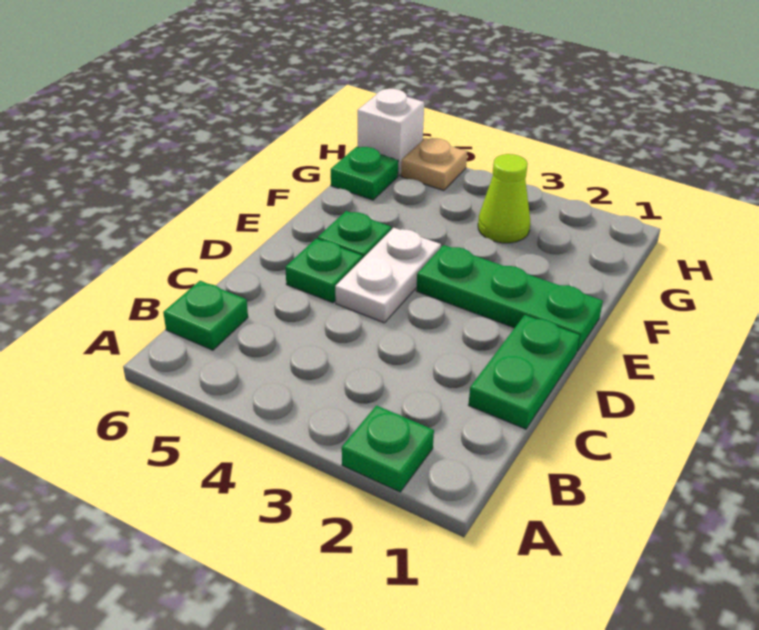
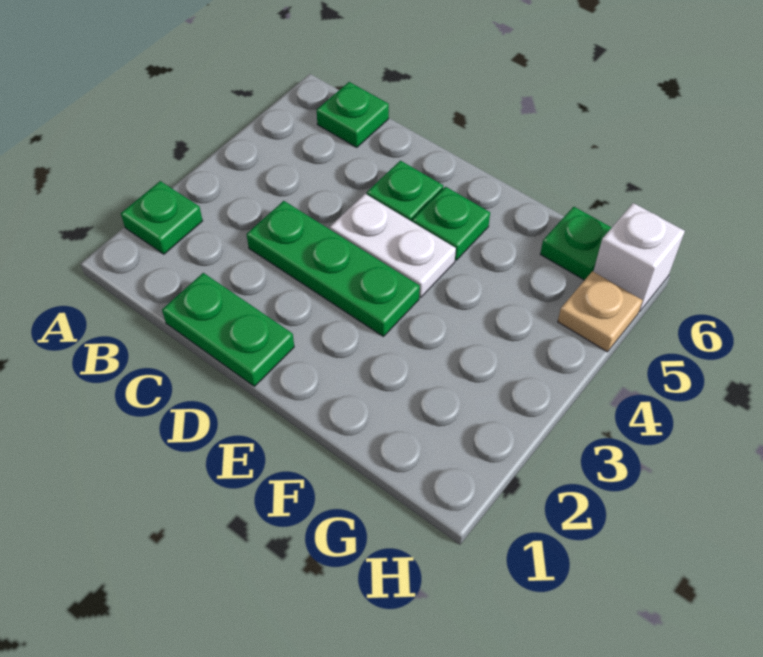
green plate E1:E3 level 1 -> green plate C3:E3 level 1
lime cone G3 level 1 -> none

